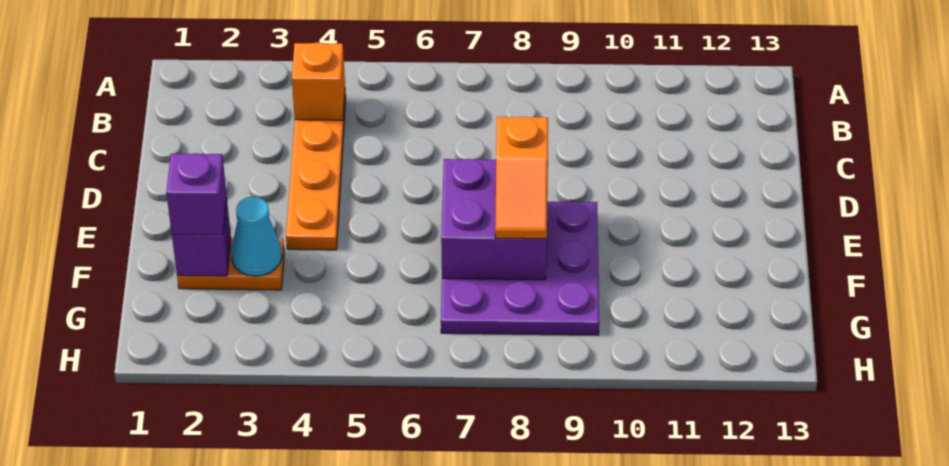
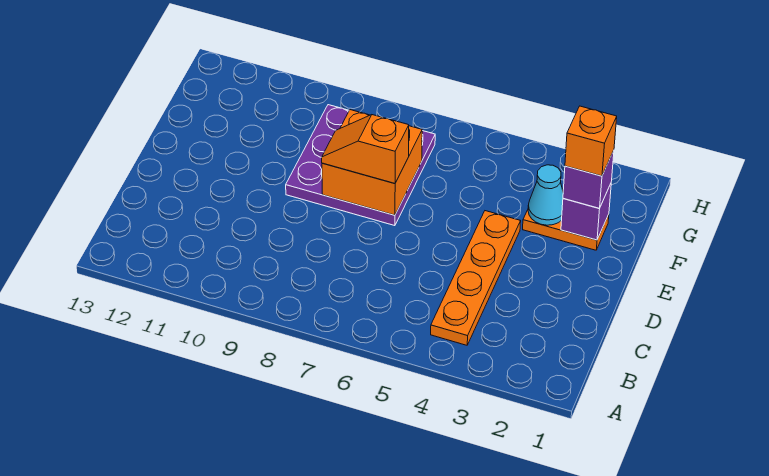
orange brick B4 level 2 -> orange brick F2 level 4
purple brick E7:F8 level 2 -> orange brick E7:F8 level 2
orange slope E8:F8 level 3 top E -> orange slope E7:E8 level 3 top 7

